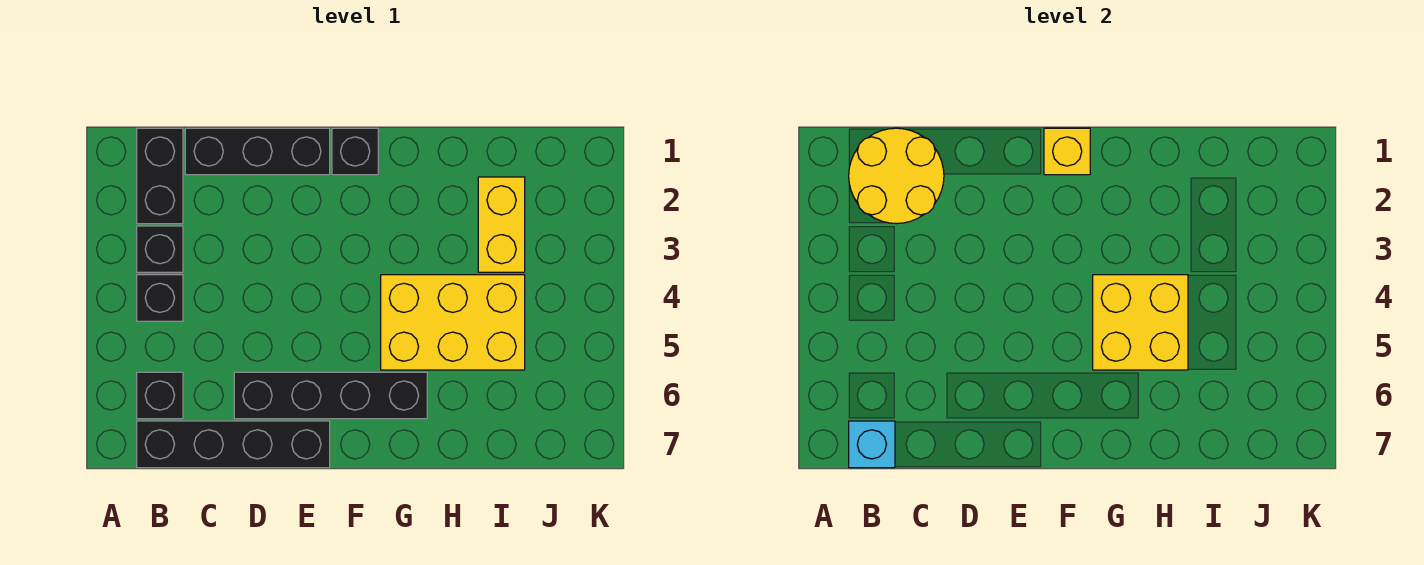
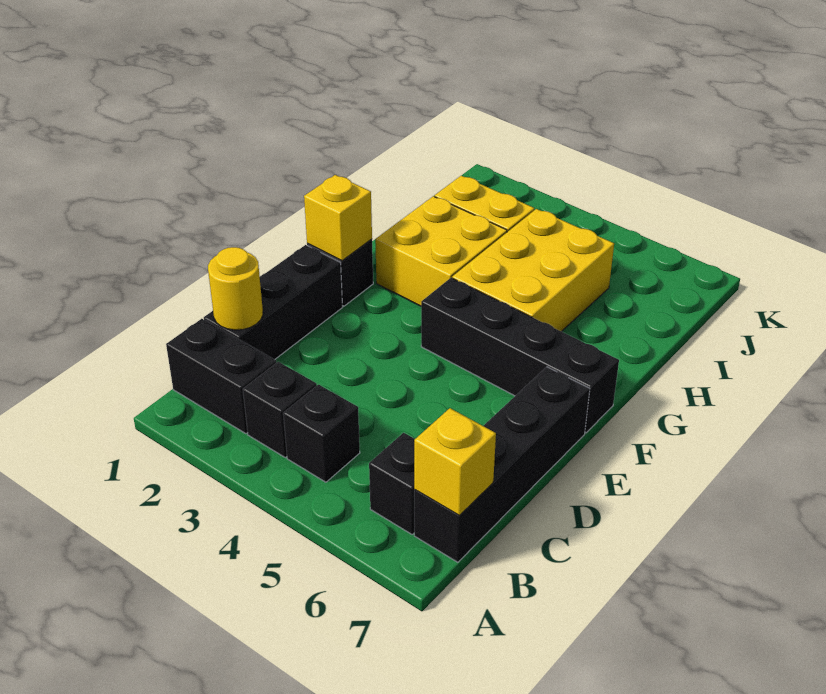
yellow round brick B1:C2 level 2 -> yellow round brick C1 level 2
cyan brick B7 level 2 -> yellow brick B7 level 2
black brick D6:G6 level 1 -> black brick F4:F7 level 1
yellow brick G4:H5 level 2 -> yellow brick G2:H3 level 1

